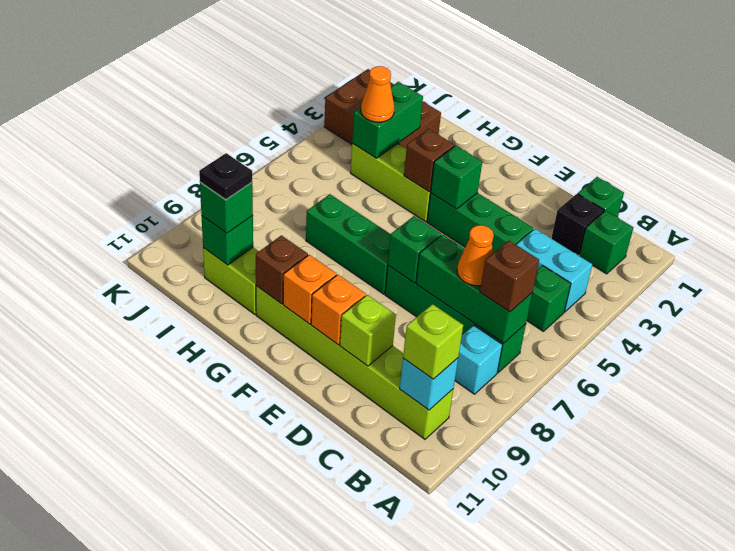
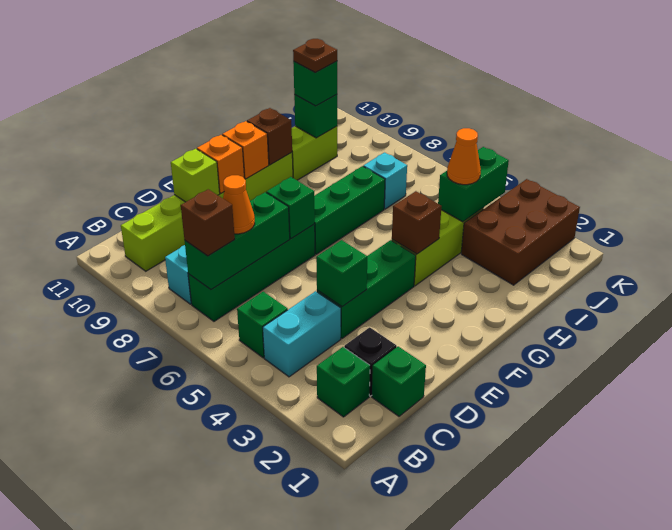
cyan brick B10 level 2 -> cyan brick I7 level 1
lime brick B10 level 3 -> none
green brick F4 level 2 -> green brick D4 level 2
green brick I3:I4 level 2 -> green brick I4:J4 level 2
black plate I10 level 4 -> brown plate I10 level 4

